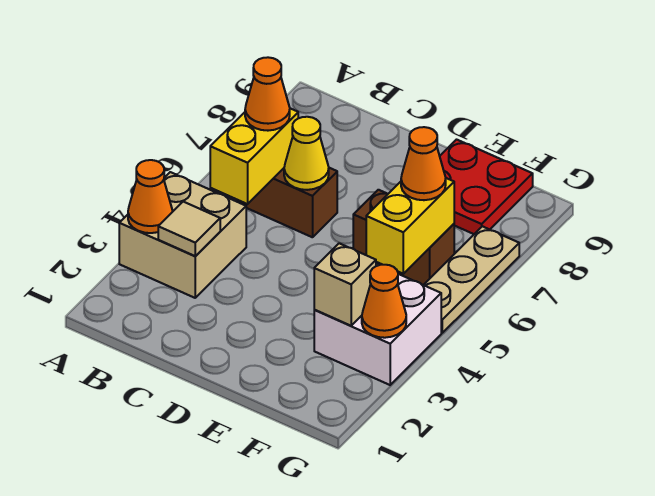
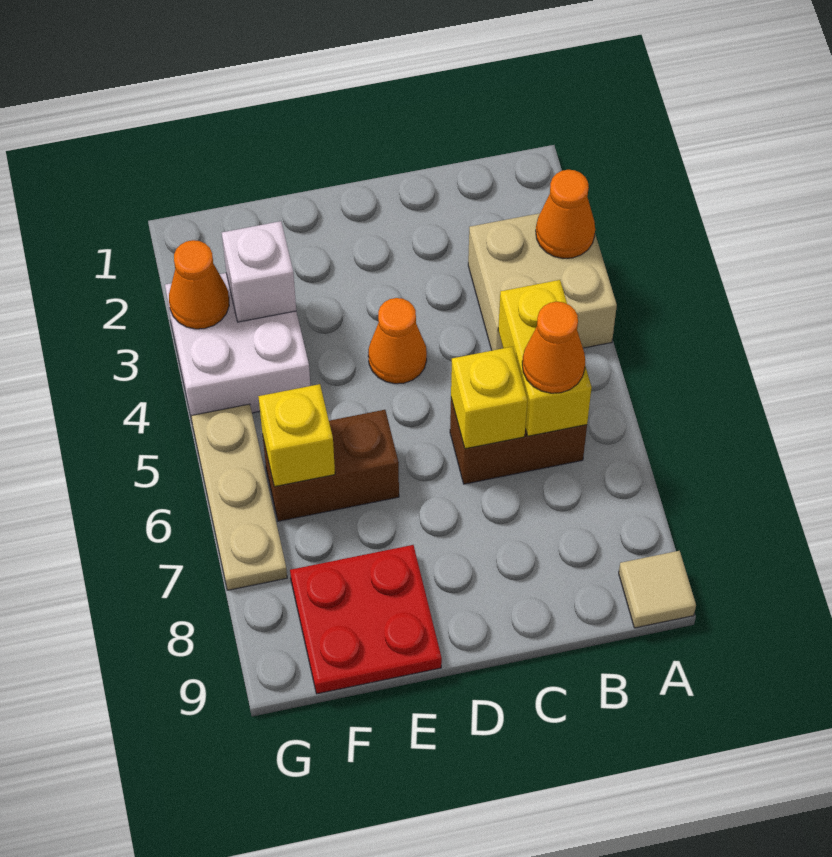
tan tile B3 level 2 -> tan tile A9 level 1
yellow cone C6 level 2 -> yellow brick C6 level 2
tan brick F3 level 2 -> white brick F3 level 2
yellow brick F5:F6 level 2 -> yellow brick F6 level 2
orange cone F6 level 3 -> orange cone D4 level 1

